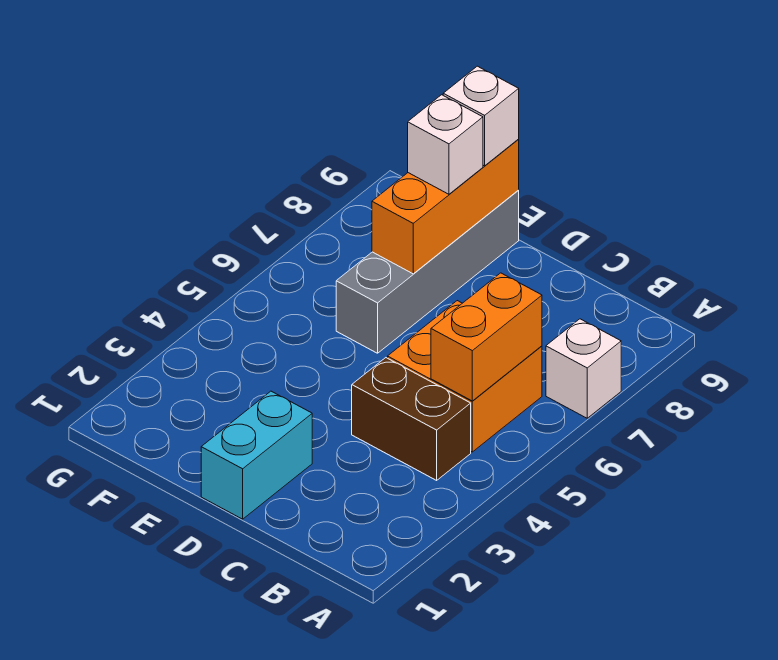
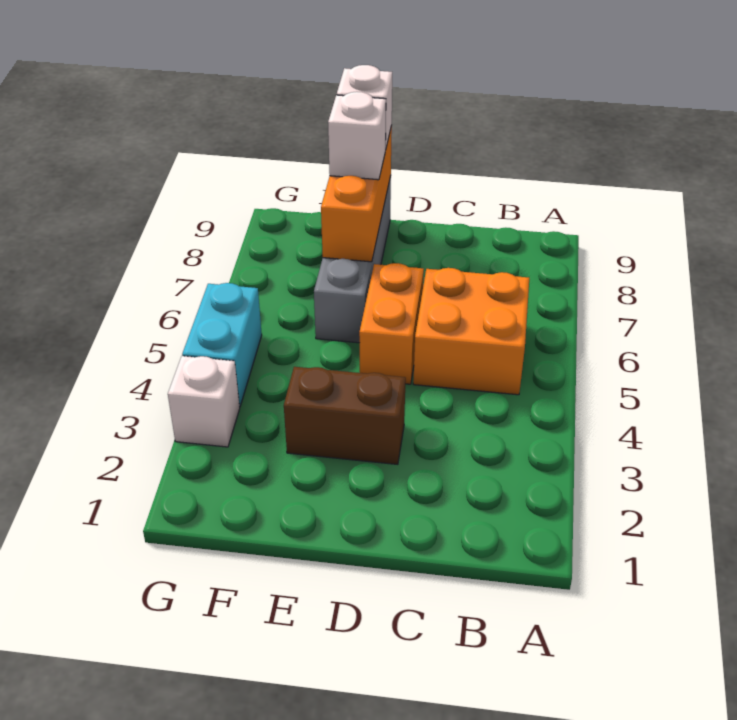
white brick A7 level 1 -> white brick G3 level 1
brown brick B4:C4 level 1 -> brown brick D3:E3 level 1
orange brick B5:B6 level 2 -> orange brick D5:D6 level 1
cyan brick D1:D2 level 1 -> cyan brick G4:G5 level 1

